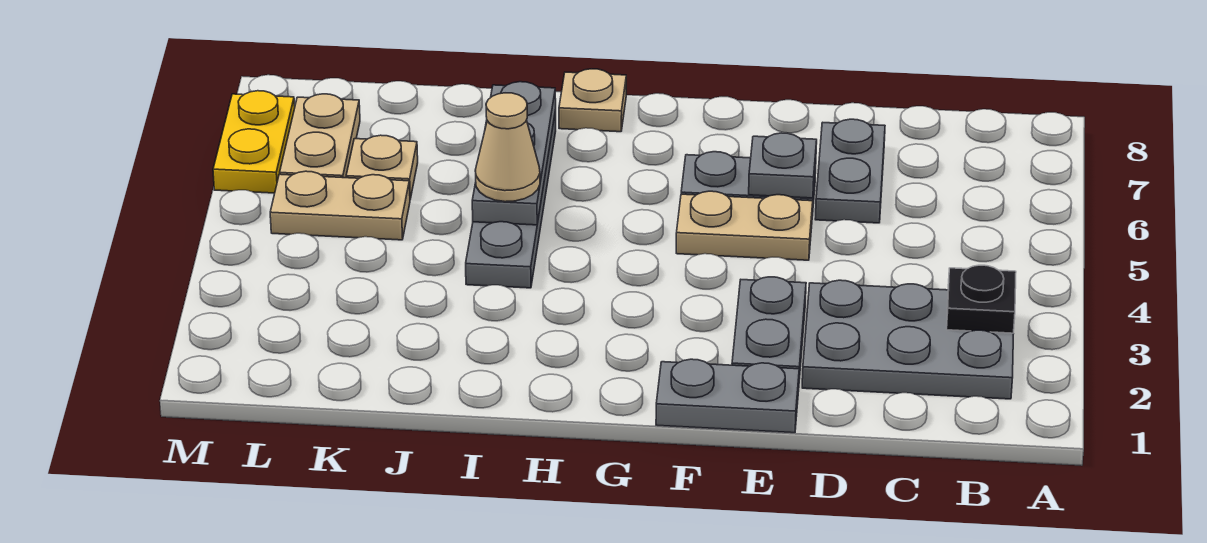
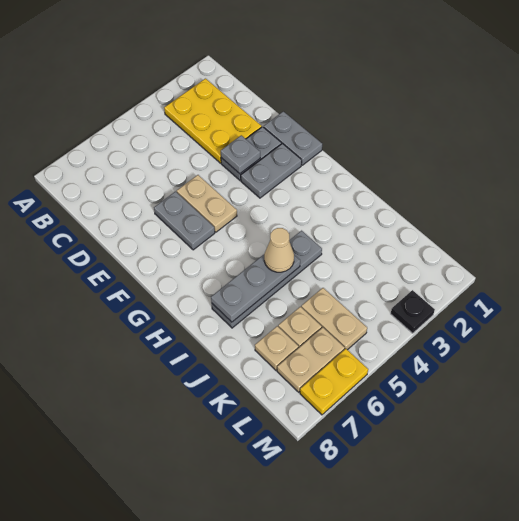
grey plate B2:D3 level 1 -> yellow plate B2:D3 level 1
black plate B3 level 2 -> black plate M3 level 1
grey plate D6:D7 level 1 -> grey plate F2:F3 level 1
grey plate E6 level 2 -> grey plate E3 level 2
tan plate H8 level 1 -> tan plate K7 level 1

